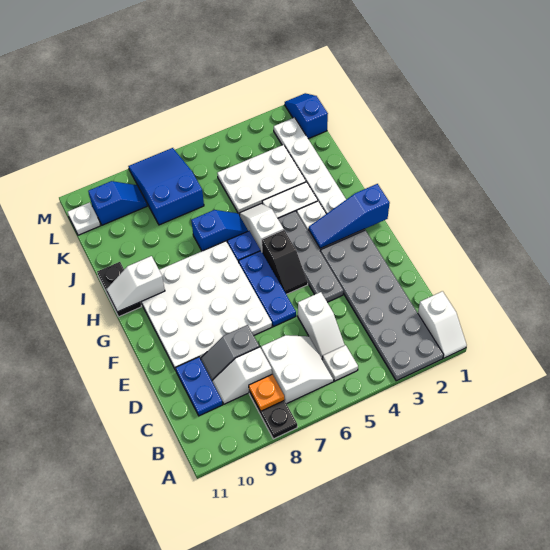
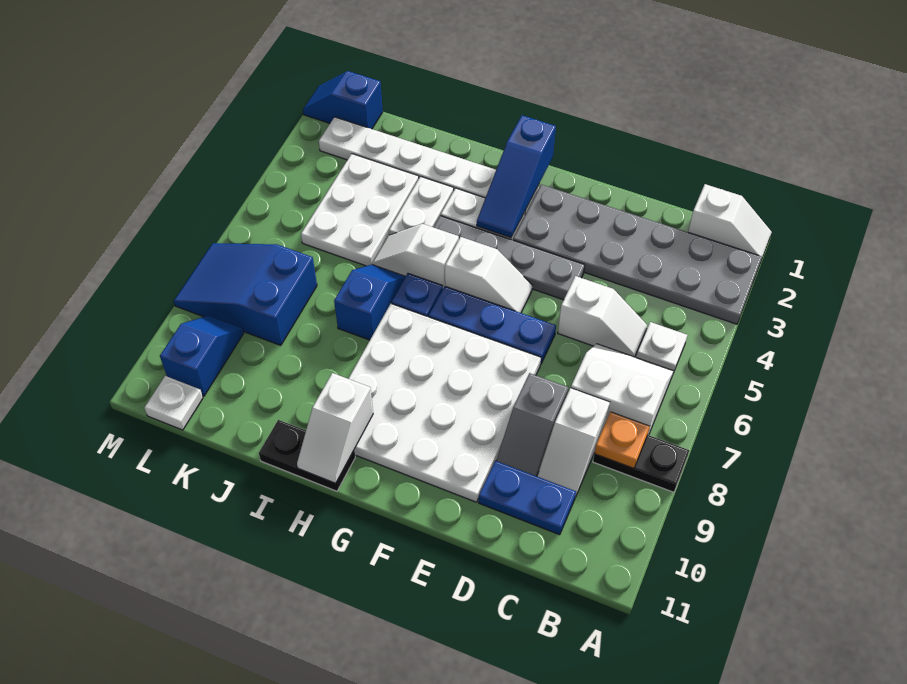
black slope F5:G5 level 1 top G -> white slope F5:G5 level 1 top G

